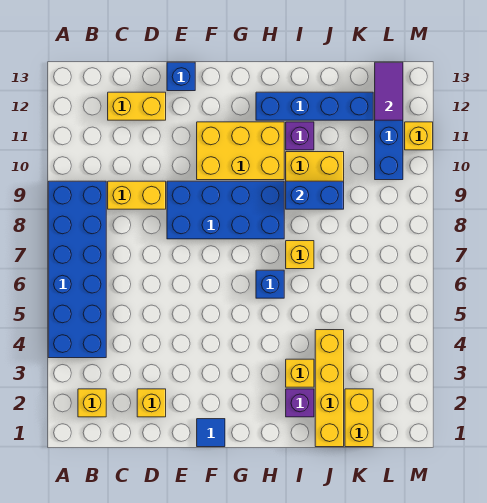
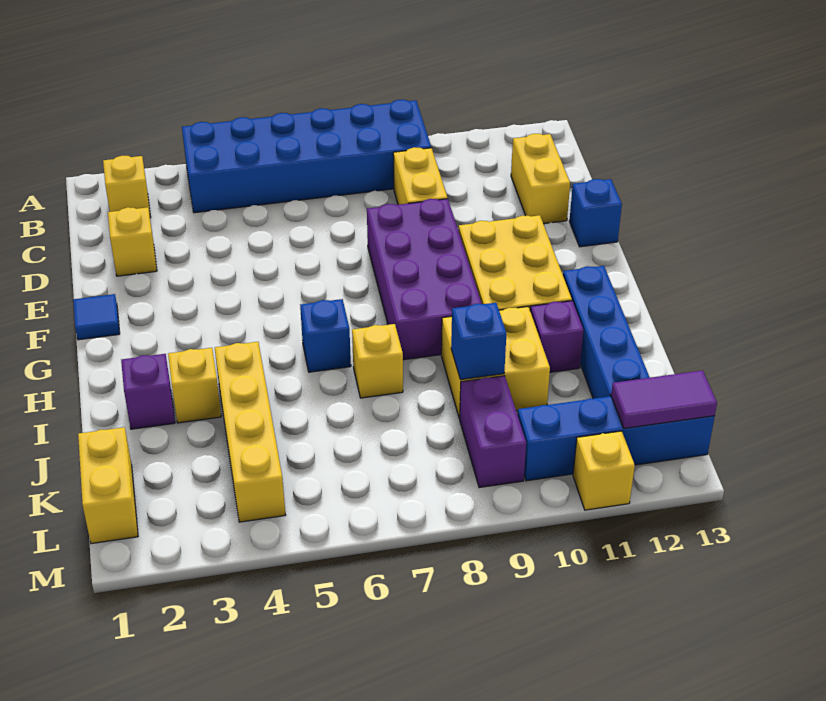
blue brick E8:H9 level 1 -> purple brick E8:H9 level 1
blue brick I9:J9 level 2 -> blue brick J9 level 2
yellow brick J1:J4 level 1 -> yellow brick I4:L4 level 1
yellow brick K1:K2 level 1 -> yellow brick K1:L1 level 1
none -> purple brick K9:L9 level 1

